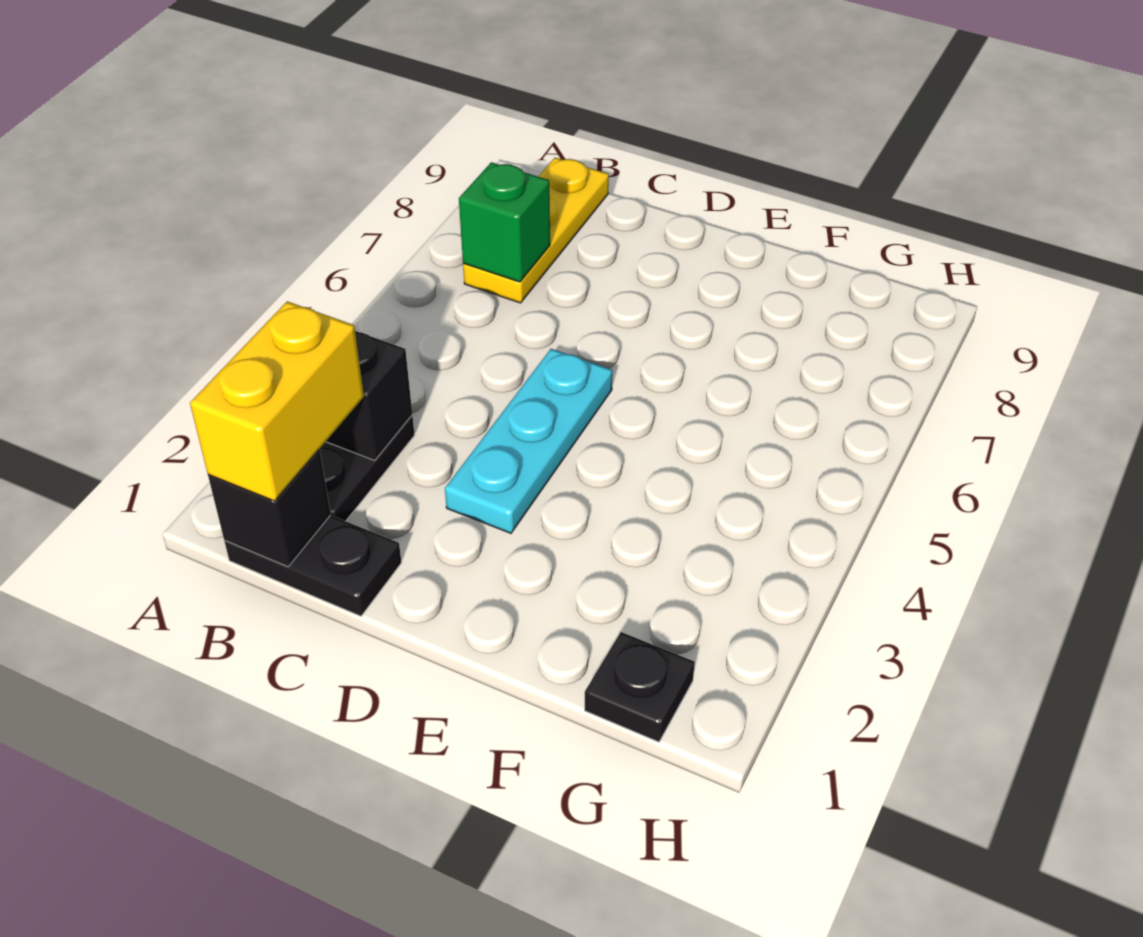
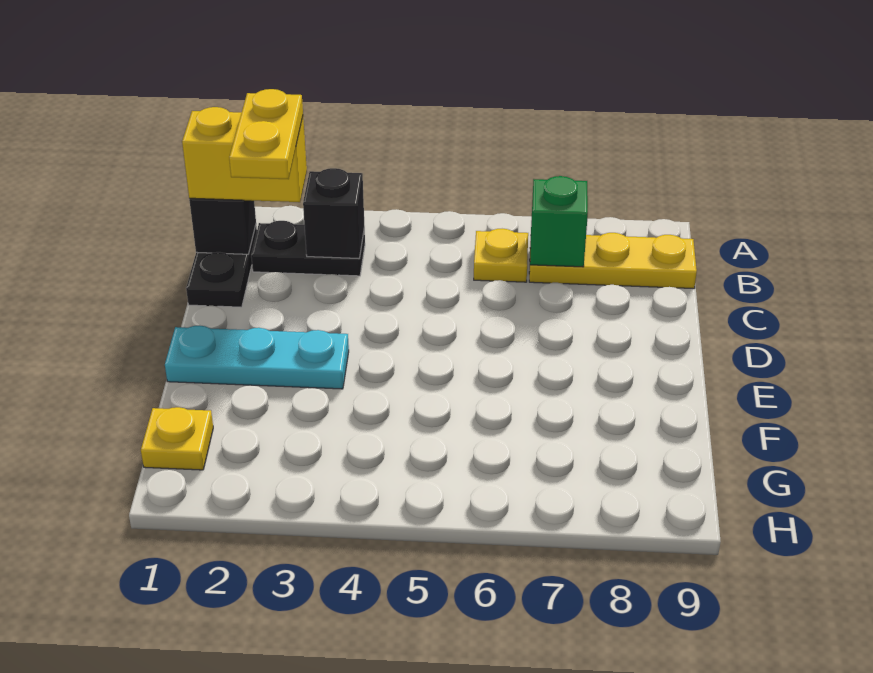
none -> yellow plate B2:C2 level 4
none -> yellow plate B6 level 1
cyan plate D3:D5 level 1 -> cyan plate E1:E3 level 1
black plate G1 level 1 -> yellow plate G1 level 1

